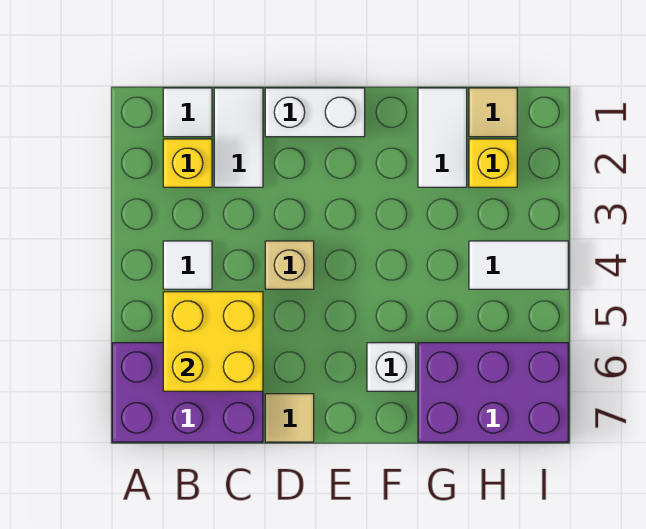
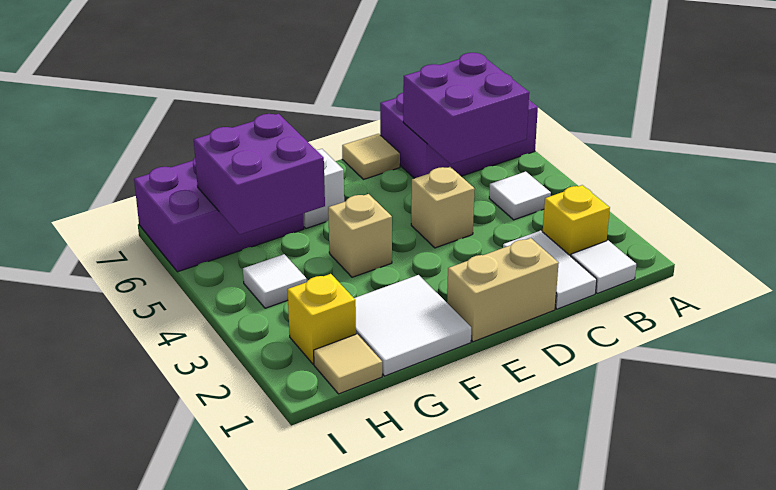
yellow brick B5:C6 level 2 -> purple brick B5:C6 level 2
white brick D1:E1 level 1 -> tan brick D1:E1 level 1
none -> tan brick F4 level 1
white tile G1:G2 level 1 -> white tile F1:G2 level 1
none -> purple brick G5:H6 level 2
white tile H4:I4 level 1 -> white tile H4 level 1

